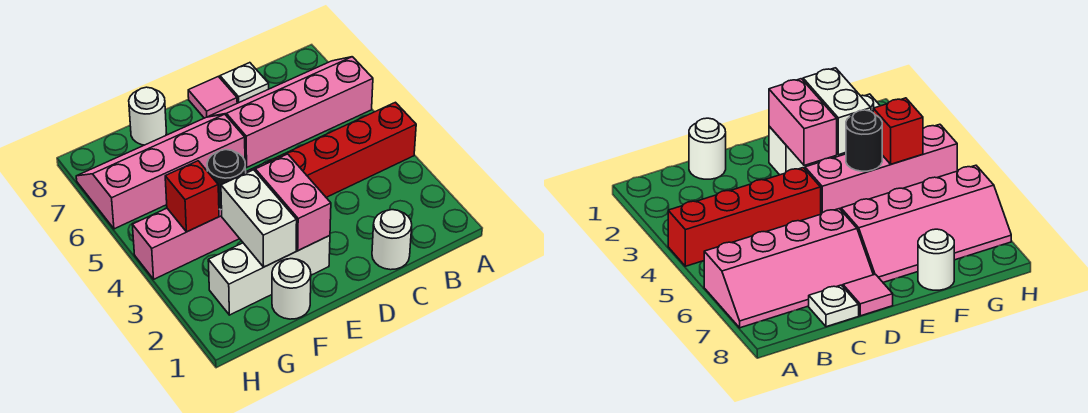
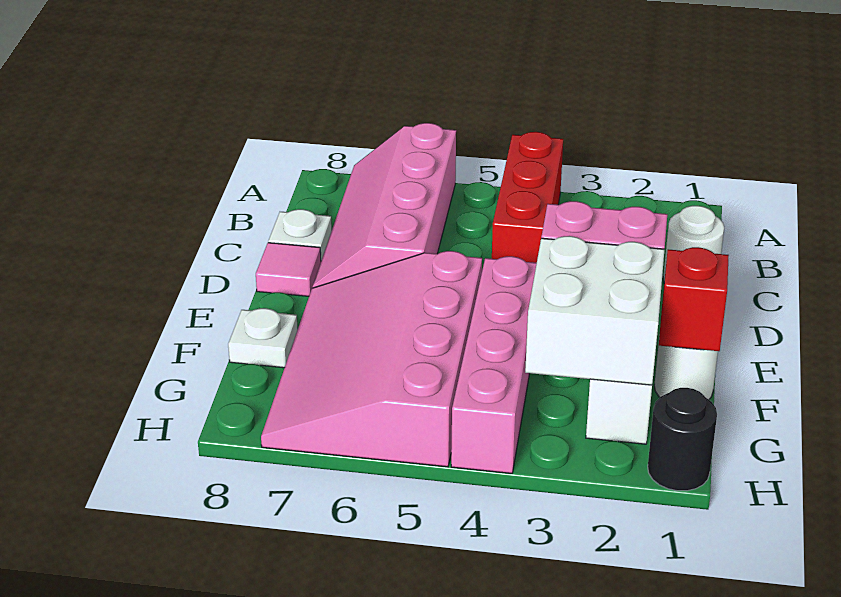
red brick A4:D4 level 1 -> red brick A4:C4 level 1
pink slope E6:H7 level 1 top 6 -> pink slope E5:H7 level 1 top 5
white brick F2:F3 level 2 -> white brick F2:G3 level 2
black round brick F4 level 2 -> black round brick H1 level 1
white round brick F8 level 1 -> white plate F8 level 1
red brick G4 level 2 -> red brick F1 level 2

